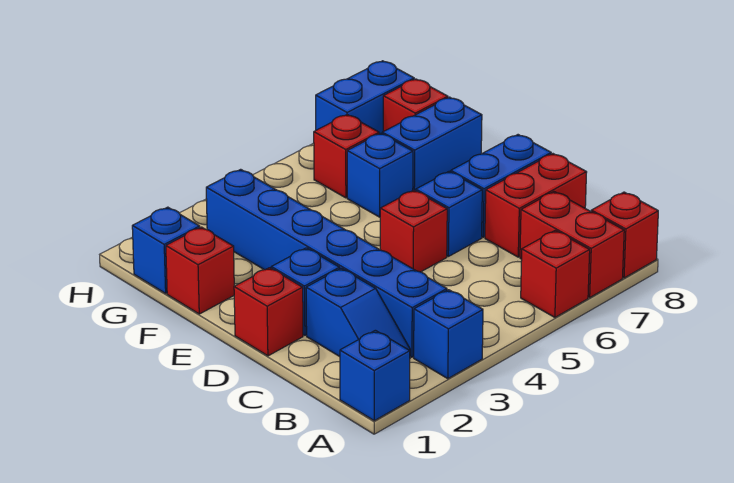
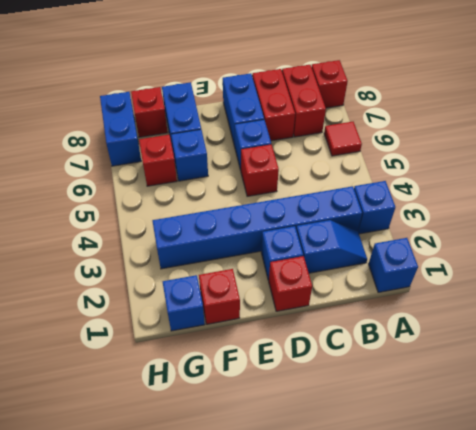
red brick A6 level 1 -> red tile A6 level 1
red brick A7:B7 level 1 -> red brick B7:B8 level 1

